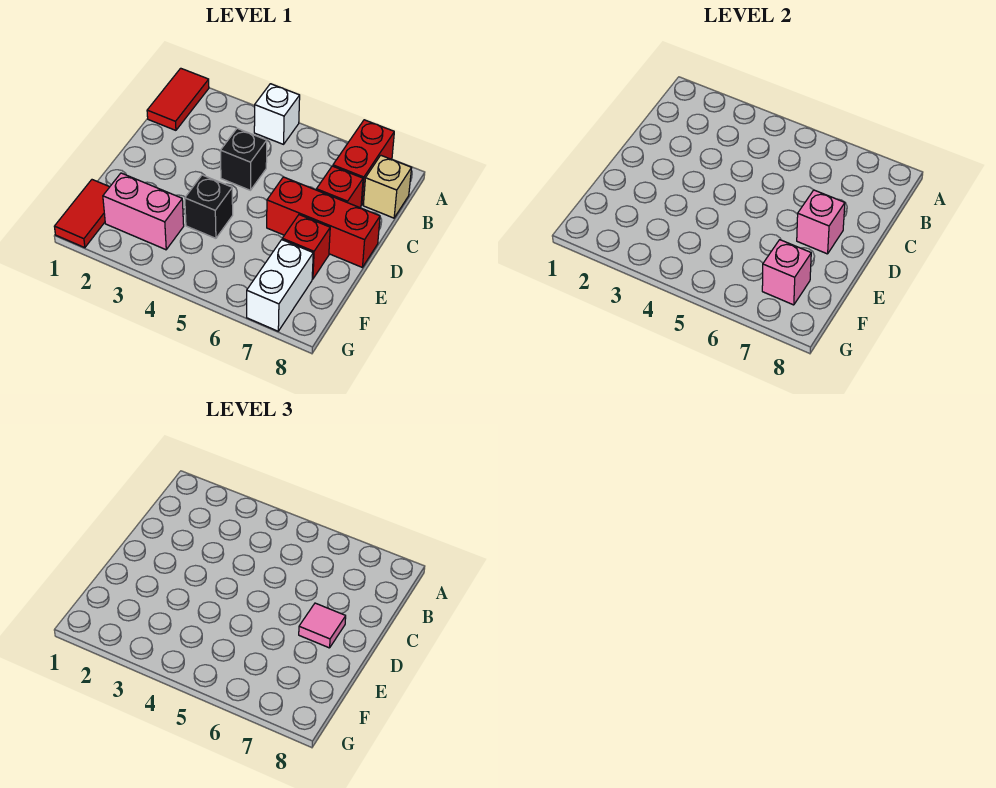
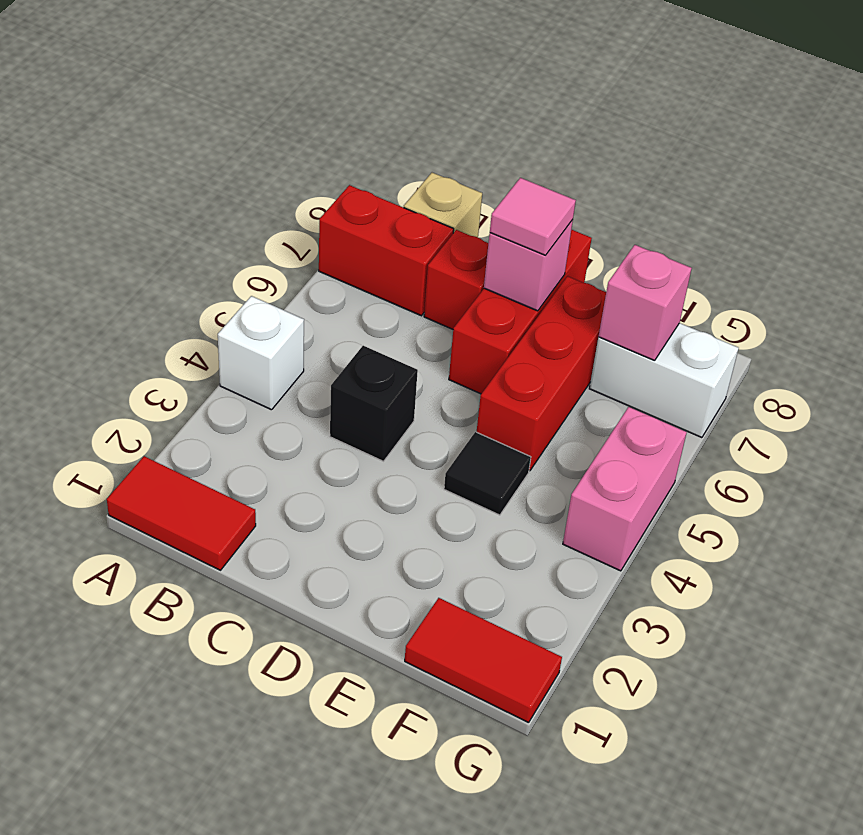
black brick E4 level 1 -> black tile E4 level 1
red brick E7 level 1 -> red brick E5:E7 level 1
pink brick F2:F3 level 1 -> pink brick G4:G5 level 1

